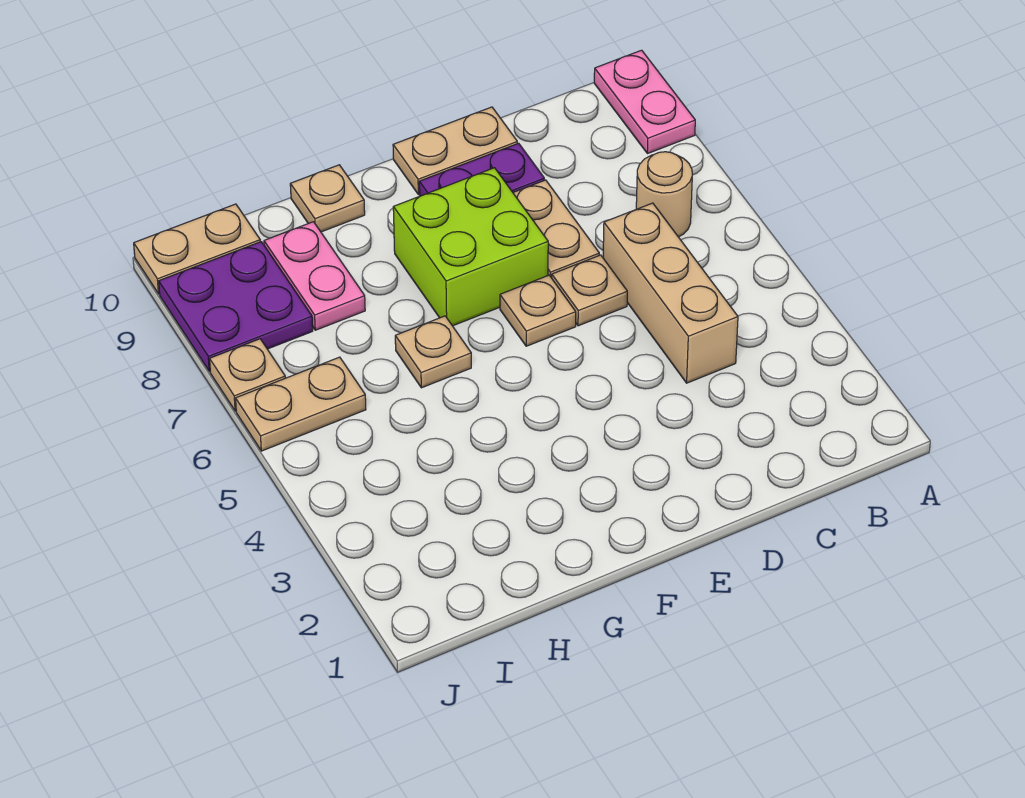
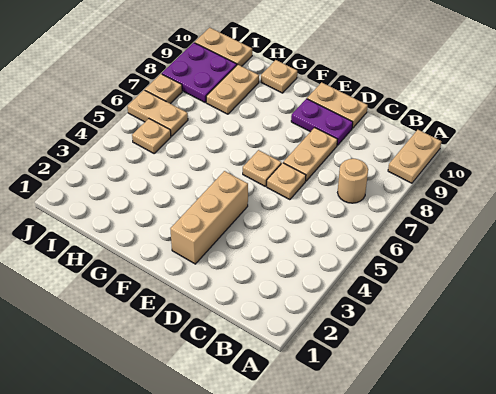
pink plate A9:A10 level 1 -> tan plate A9:A10 level 1
tan brick C4:C6 level 1 -> tan brick E2:E4 level 1
lime brick E7:F8 level 1 -> none
tan plate G6 level 1 -> tan plate I5 level 1
pink plate H8:H9 level 1 -> tan plate H8:H9 level 1

